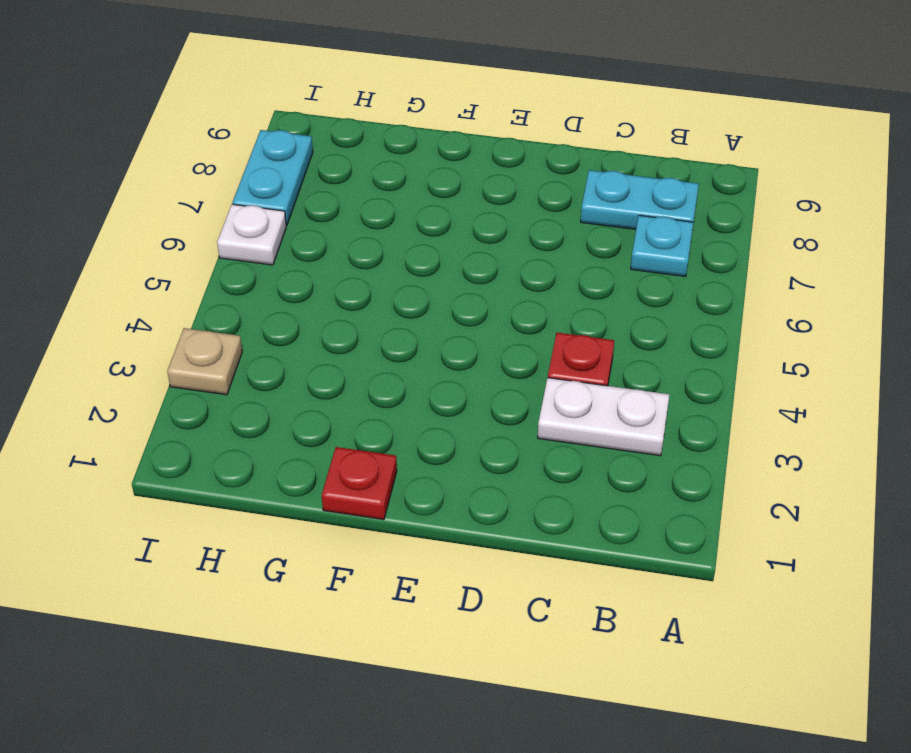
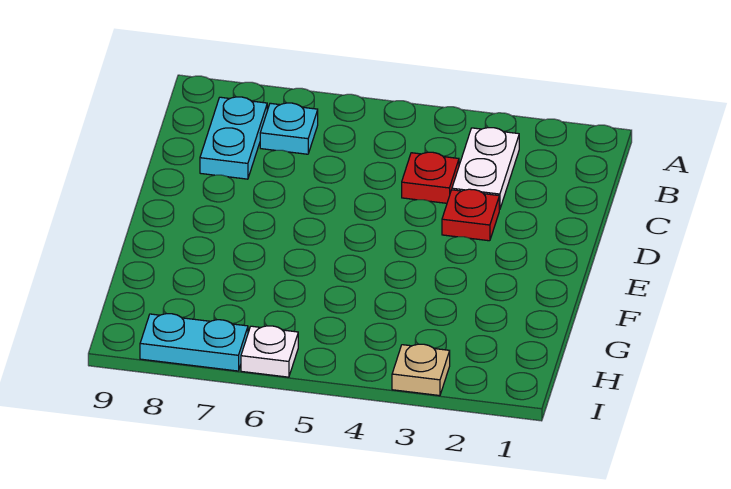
red plate F1 level 1 -> red plate D3 level 1

